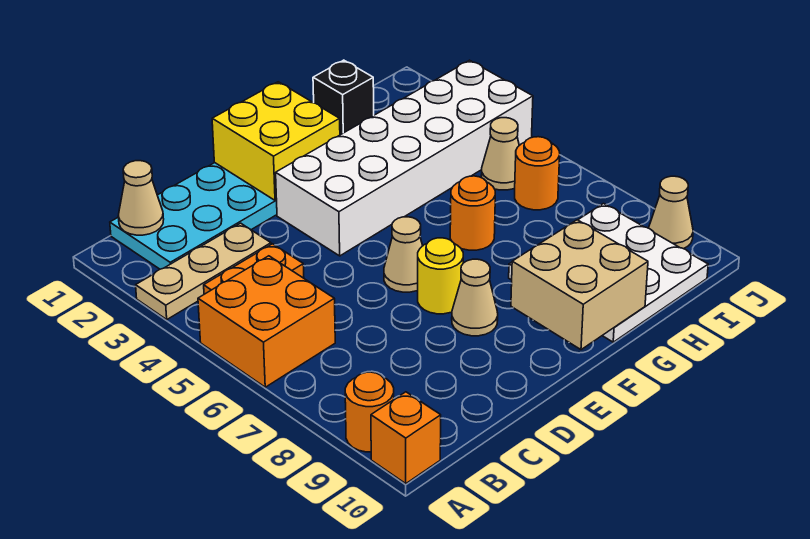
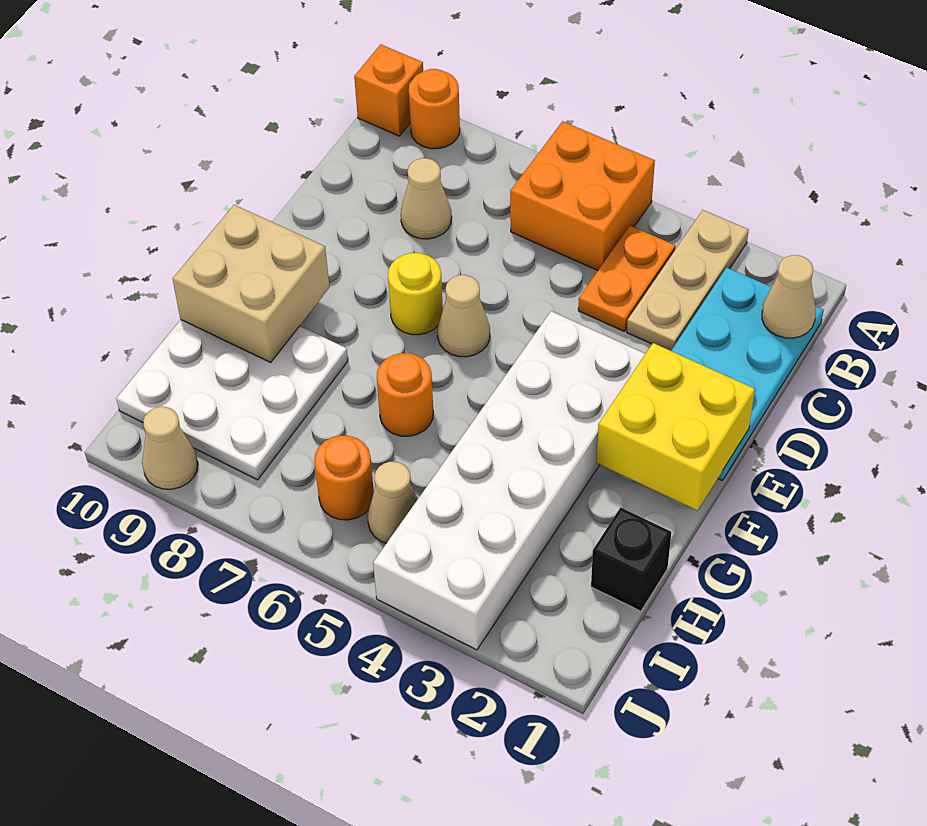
tan cone E8 level 1 -> tan cone C8 level 1

